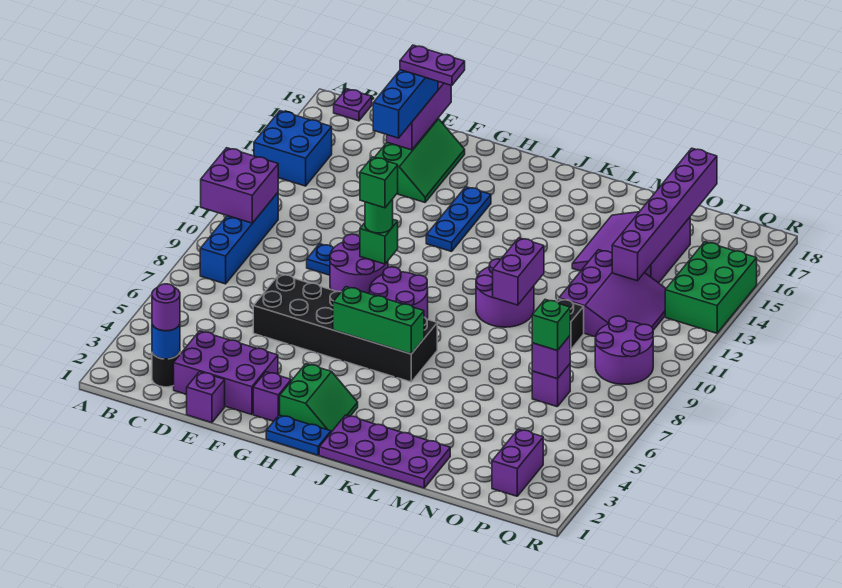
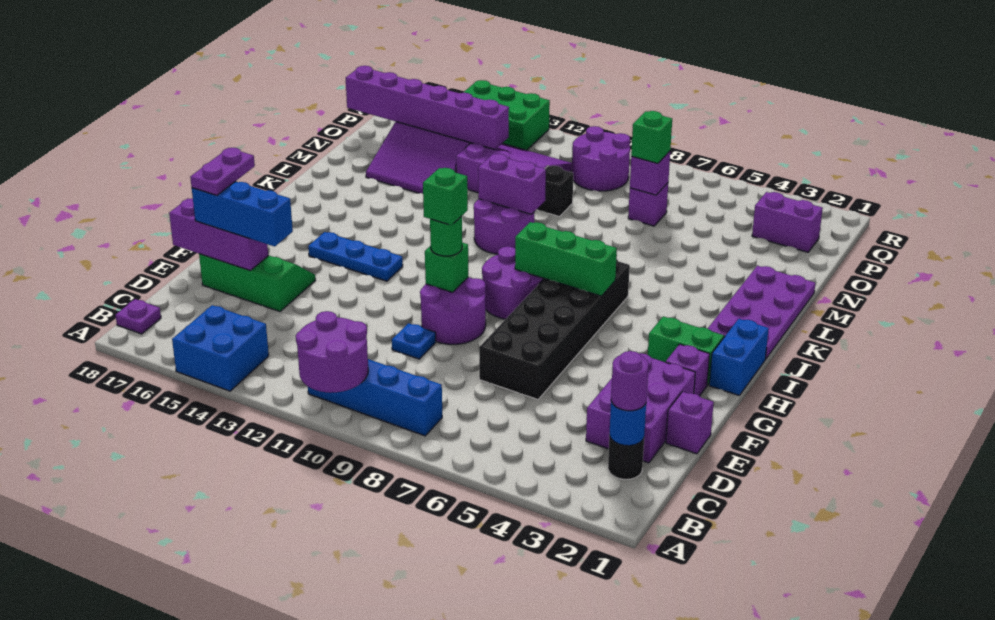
purple brick A10:B11 level 2 -> purple round brick A10:B11 level 2
blue plate H1:I1 level 1 -> blue brick H1:I1 level 1
green brick H6:J6 level 2 -> green brick I6:I8 level 2

